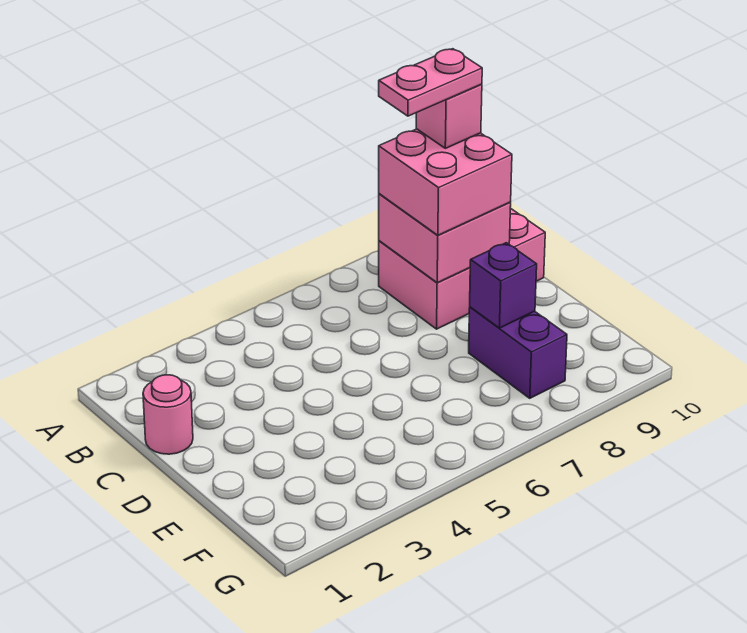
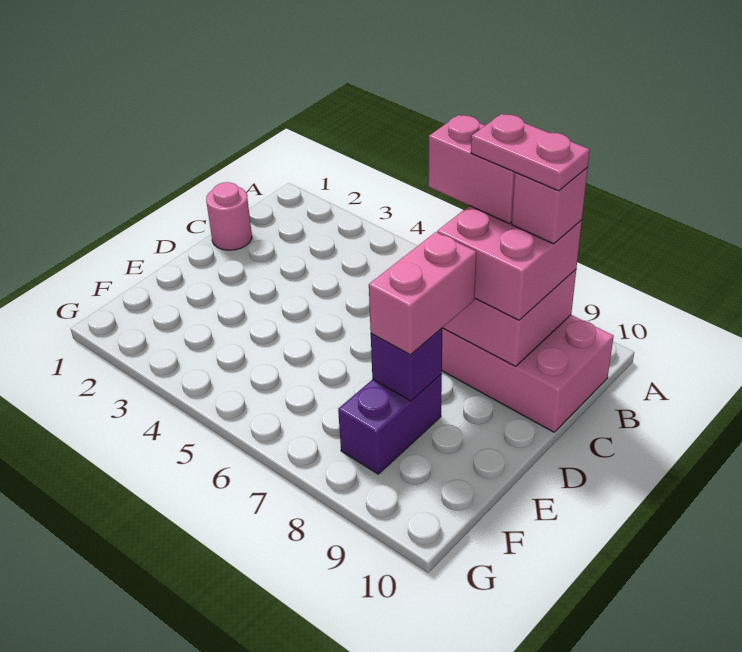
none -> pink brick B7:B8 level 4
none -> pink brick D8:E8 level 3

